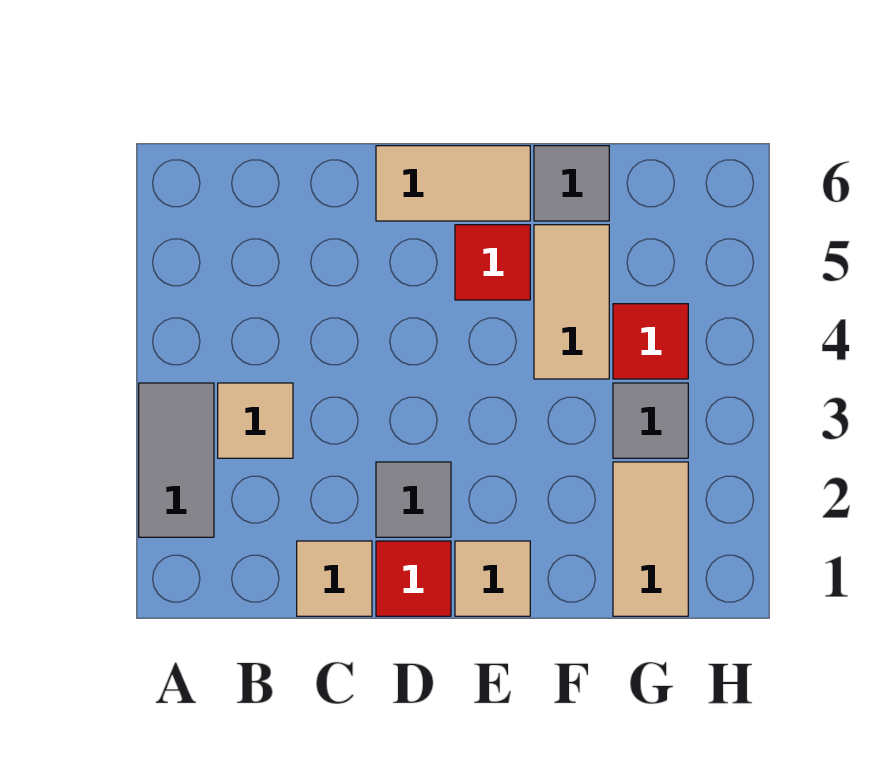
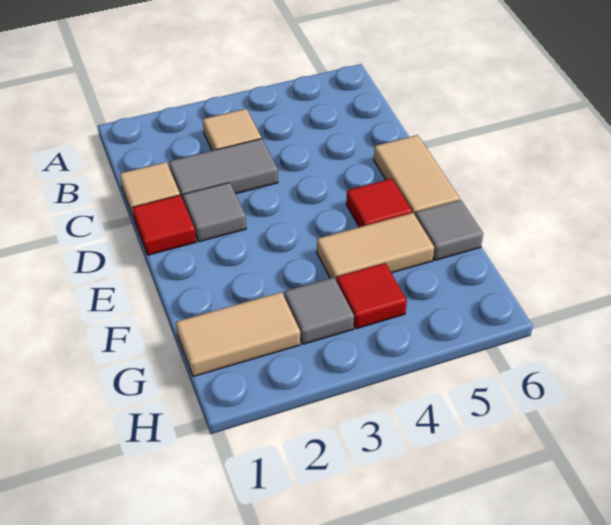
grey tile A2:A3 level 1 -> grey tile C2:C3 level 1
tan tile E1 level 1 -> none

